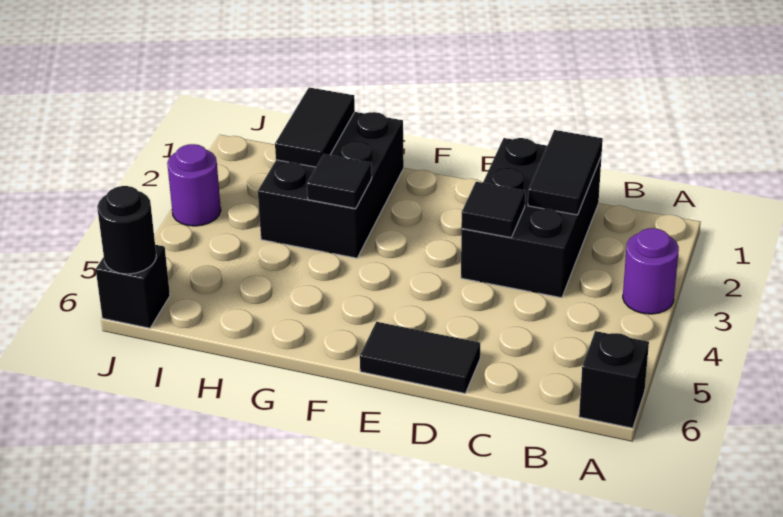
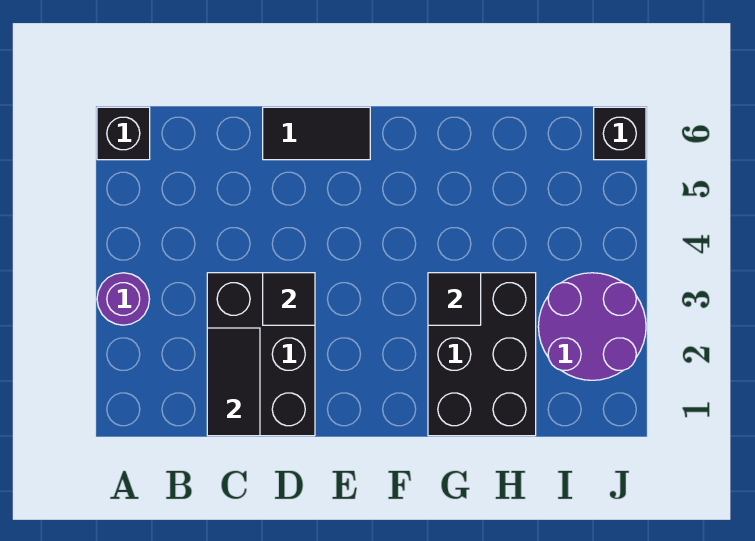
black tile H1:H2 level 2 -> none
purple round brick J3 level 1 -> purple round brick I2:J3 level 1
black round brick J6 level 2 -> none

